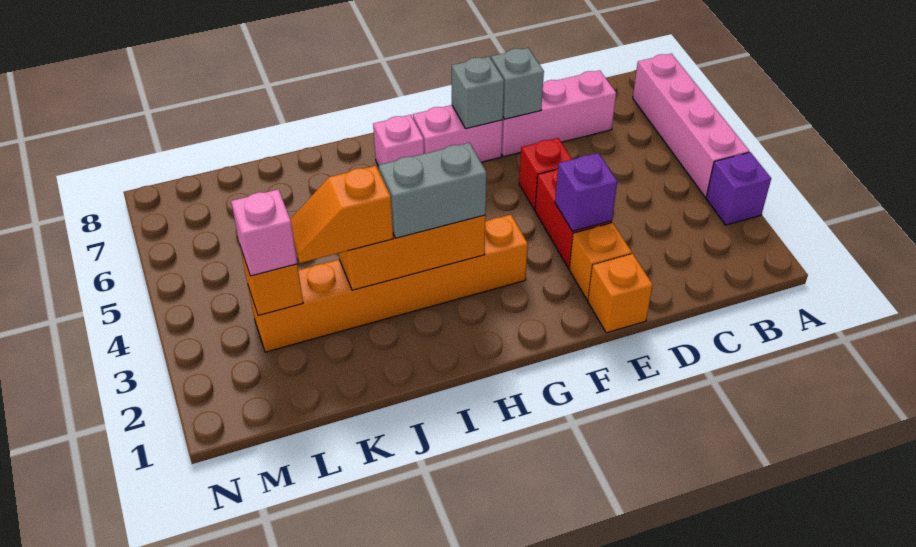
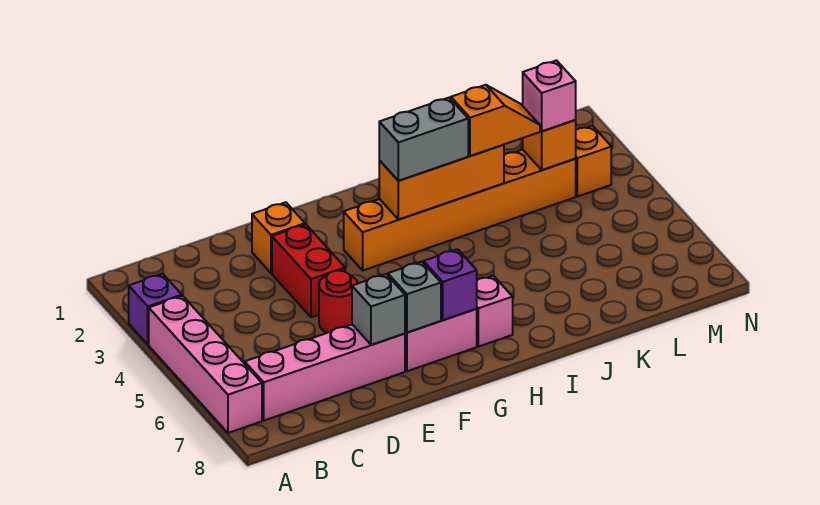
pink brick C7:E7 level 1 -> pink brick B7:E7 level 1
orange brick E1 level 1 -> orange brick M3 level 1
purple brick E3 level 2 -> purple brick G7 level 2
red brick E5 level 1 -> red round brick E5 level 1

